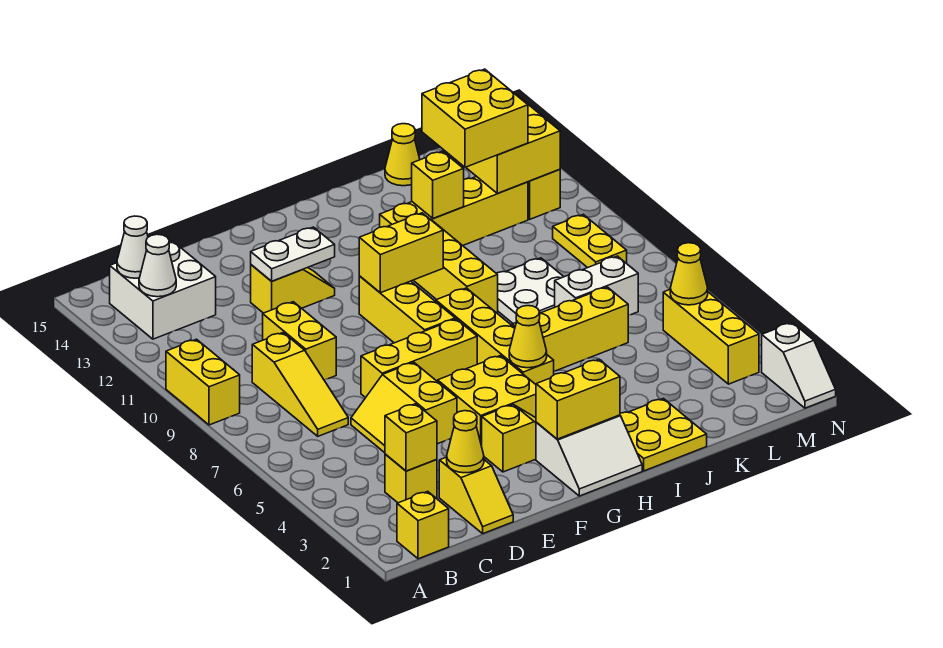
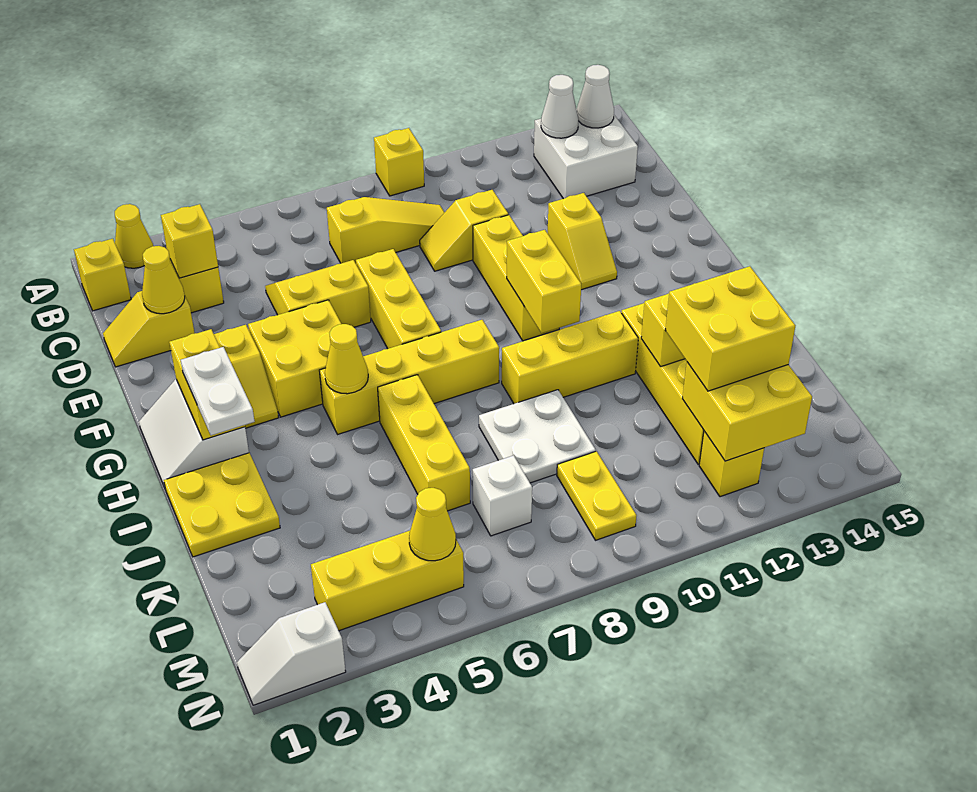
yellow brick A9:A10 level 1 -> yellow brick A9 level 1
yellow slope C7:C9 level 1 top 9 -> yellow slope C7:C9 level 1 top 7
yellow brick D9:D10 level 1 -> yellow slope D9:D10 level 1 top 10
white plate E12:F12 level 2 -> white plate H2:I2 level 3
yellow brick G8:G10 level 1 -> yellow brick E10:G10 level 1
white brick K7:L7 level 1 -> white brick L7 level 1
yellow cone K15 level 1 -> yellow cone A2 level 1
yellow plate M9:M10 level 1 -> yellow plate L9:M9 level 1

